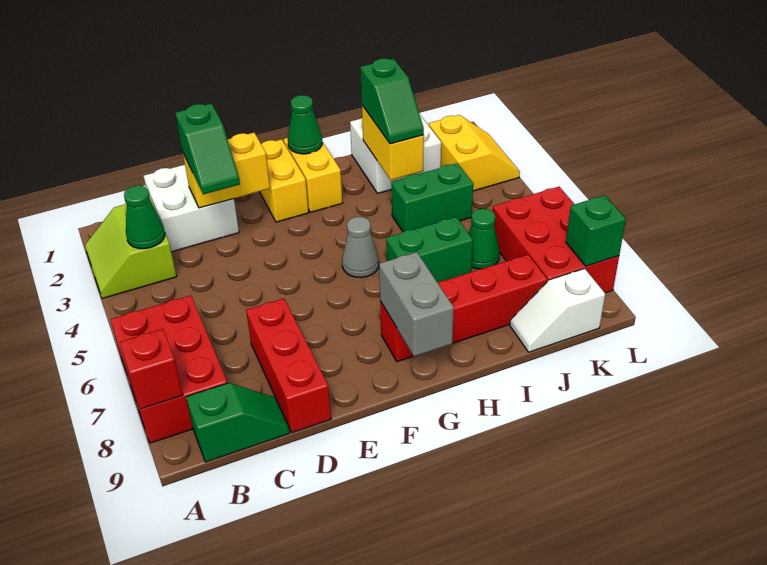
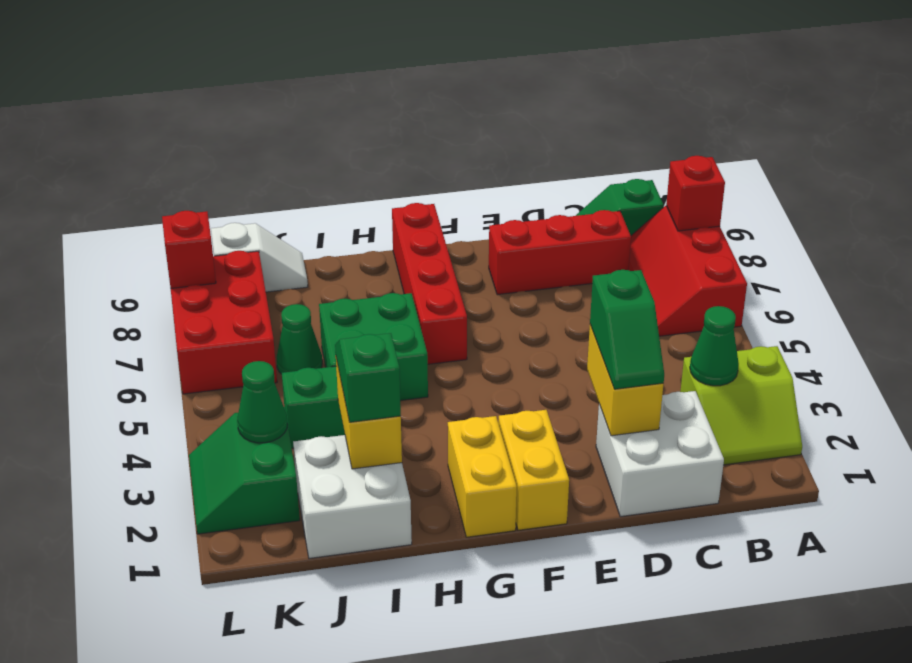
lime slope A2:B3 level 1 top B -> lime slope A2:B3 level 1 top 3
red brick A6:B8 level 1 -> red slope A6:B8 level 1 top A
yellow brick D2:E2 level 2 -> yellow brick D2:D3 level 2
green slope D2:D3 level 3 top 2 -> green slope D2:D3 level 3 top 3
red brick D7:D9 level 1 -> red brick C8:E8 level 1
green cone G1 level 2 -> green cone K3 level 2
grey cone G5 level 1 -> none
red brick G8:J8 level 1 -> red brick G6:G9 level 1
grey brick G8:G9 level 2 -> none
green brick H6:I6 level 1 -> green brick H5:I6 level 1
yellow slope K2:L3 level 1 top K -> green slope K2:L3 level 1 top K
green brick L8 level 2 -> red brick L8 level 2

